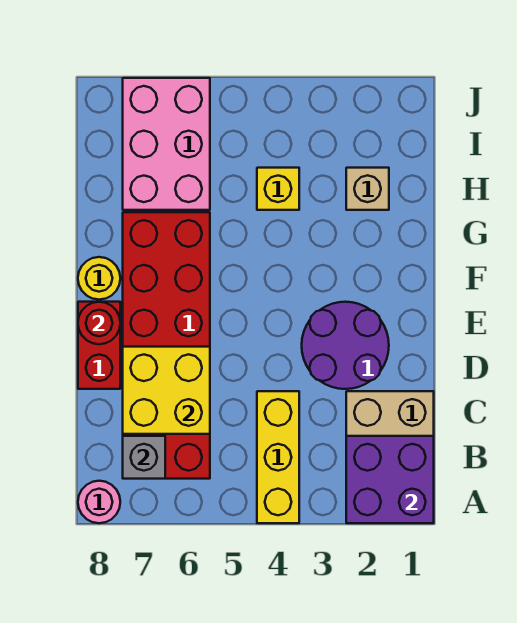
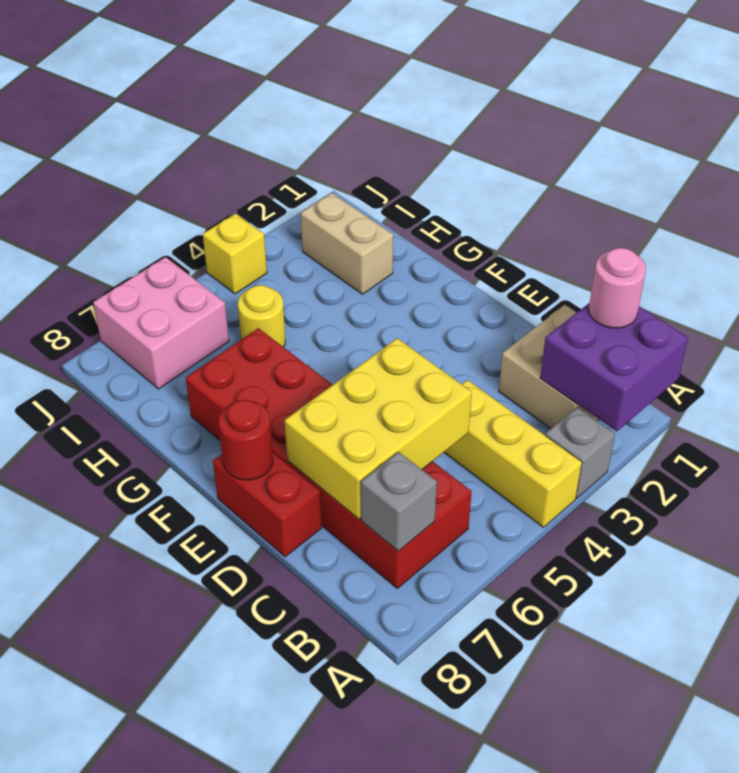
none -> grey brick A3 level 1
pink round brick A8 level 1 -> pink round brick B1 level 3
yellow brick C6:D7 level 2 -> yellow brick C5:D7 level 2
purple round brick D2:E3 level 1 -> none
yellow round brick F8 level 1 -> yellow round brick H5 level 1
tan brick H2 level 1 -> tan brick H2:I2 level 1
yellow brick H4 level 1 -> yellow brick J4 level 1
pink brick H6:J7 level 1 -> pink brick I6:J7 level 1

